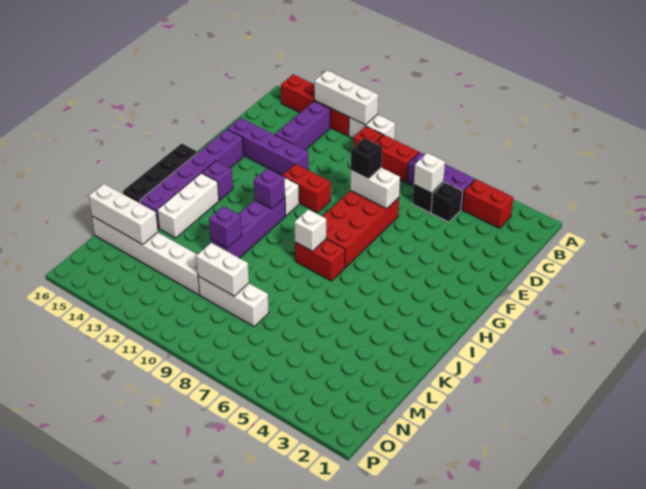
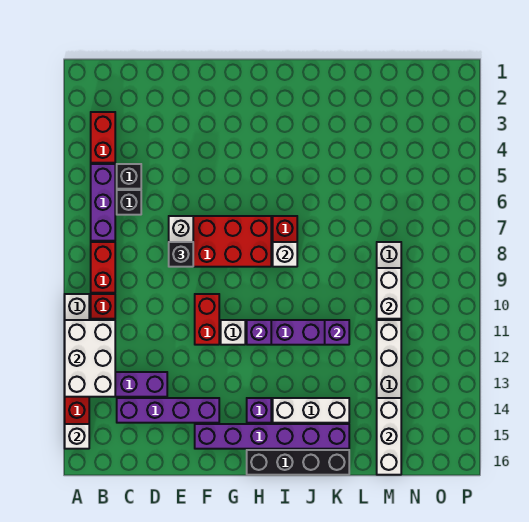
white brick A11:A13 level 2 -> white brick A11:B13 level 2
white brick C6 level 2 -> white brick A15 level 2
purple brick E12:E15 level 1 -> purple brick C14:F14 level 1

